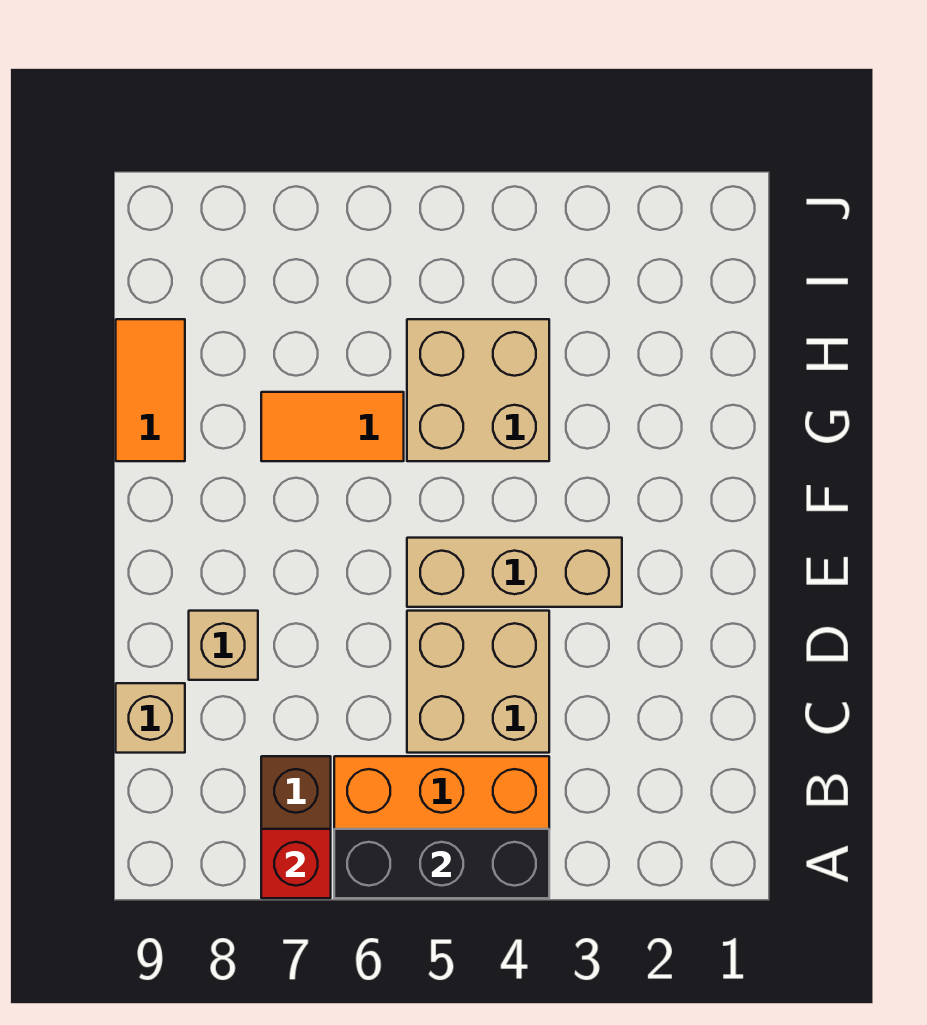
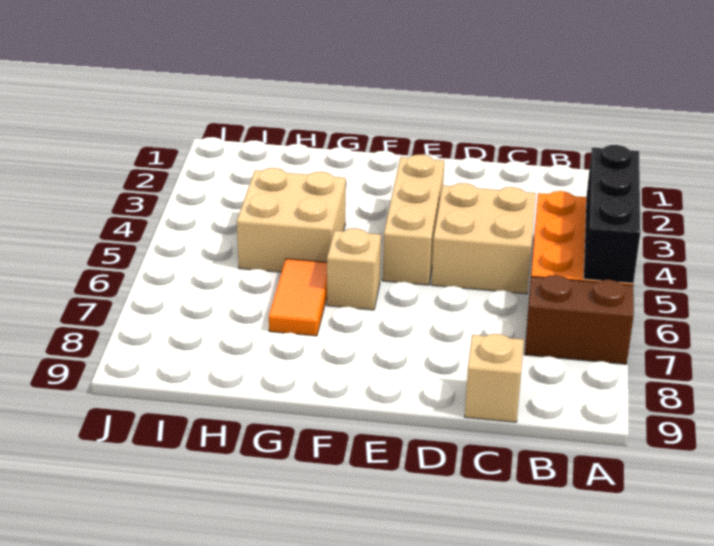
red brick A7 level 2 -> none
tan brick D8 level 1 -> tan brick F6 level 1
orange tile G9:H9 level 1 -> none

